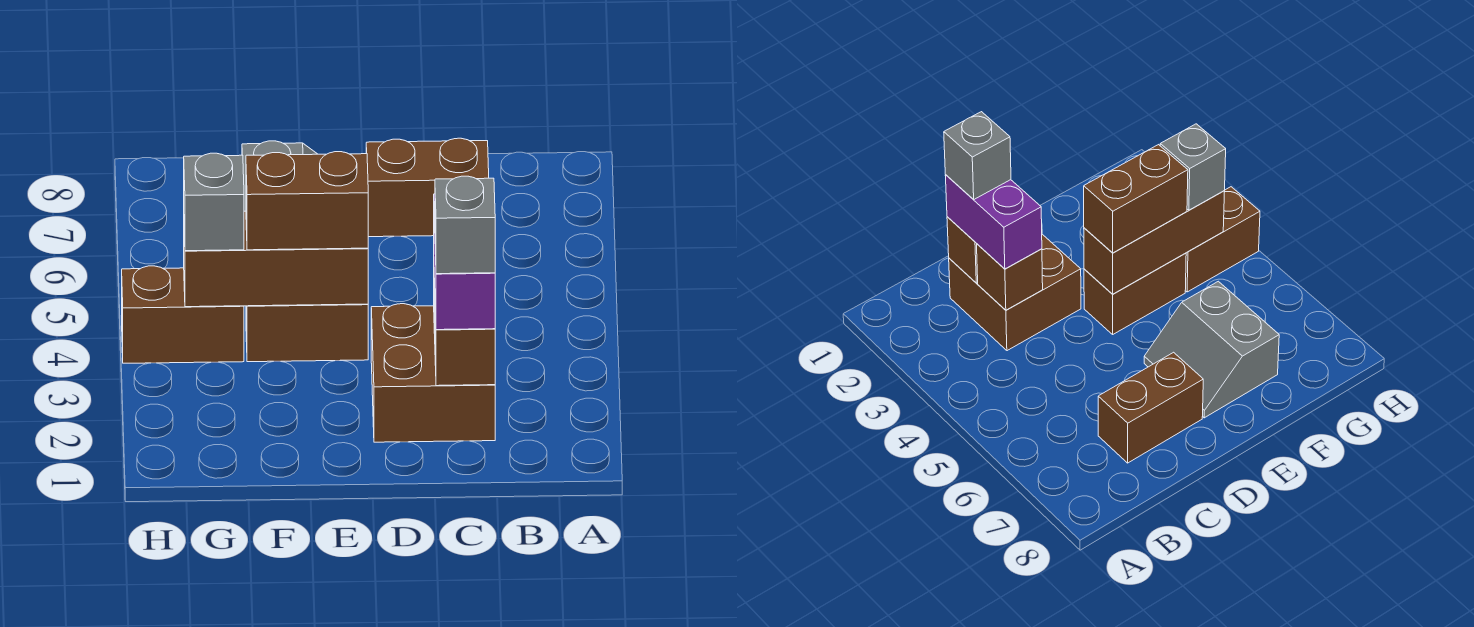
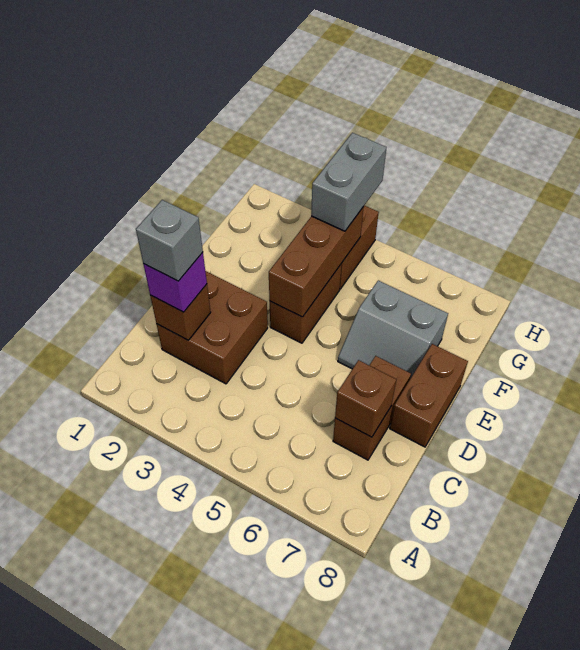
purple brick C2:C3 level 3 -> purple brick C2 level 3
brown brick C3 level 2 -> brown brick C7 level 2
brown brick E4:F4 level 3 -> brown brick D8:E8 level 1
grey brick G4 level 3 -> grey brick G4:H4 level 3

